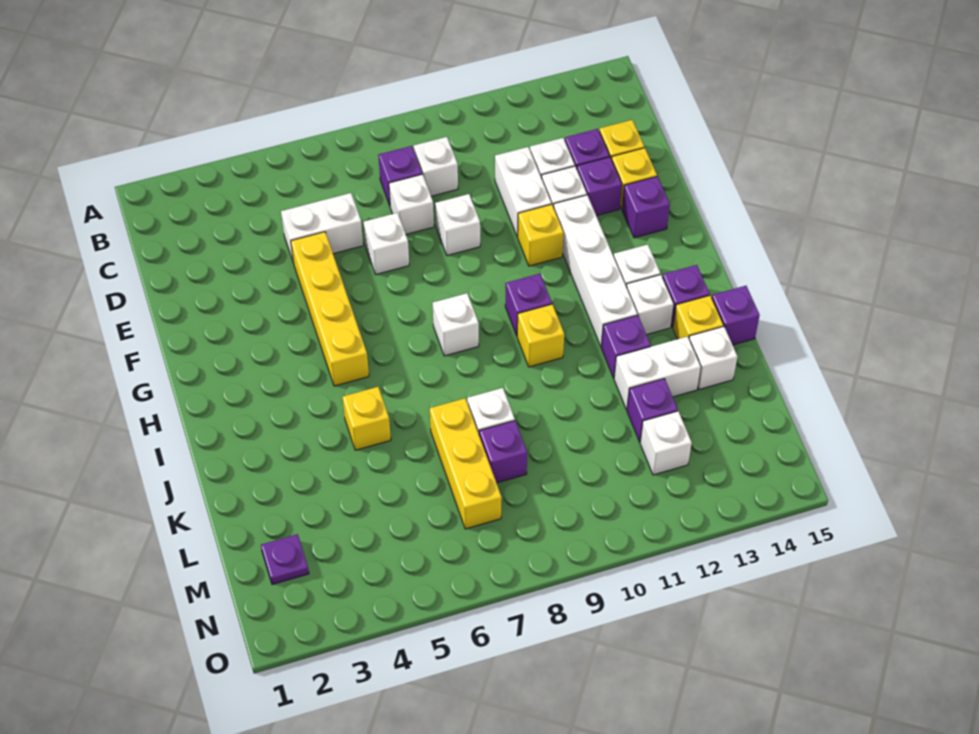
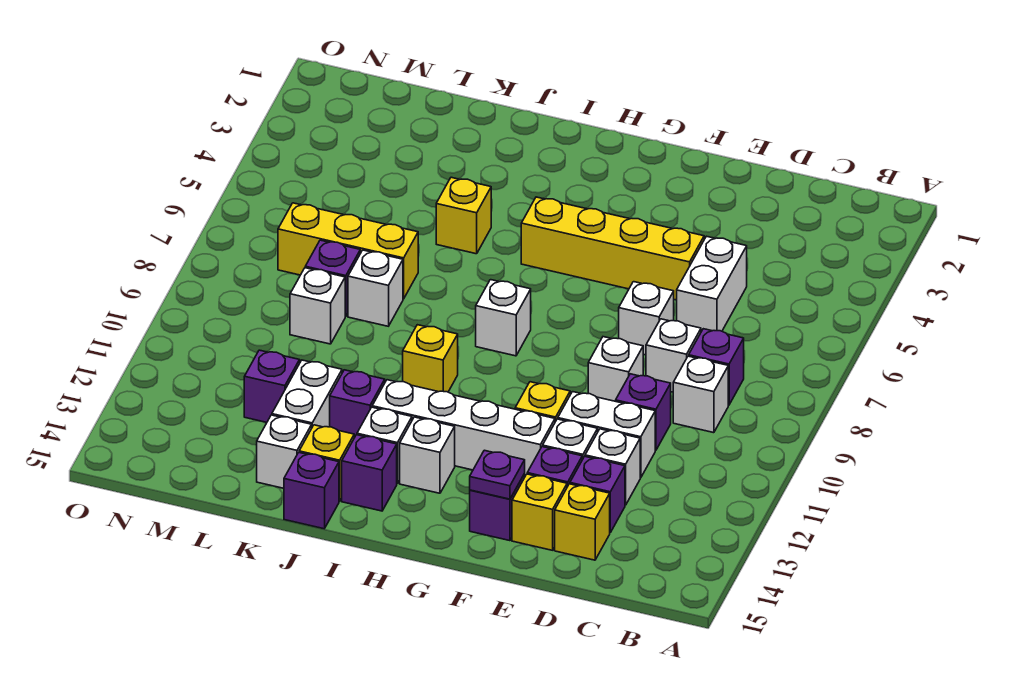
purple brick H10 level 1 -> purple brick D10 level 1
purple plate M2 level 1 -> purple plate F14 level 2
white brick M12 level 1 -> white brick L9 level 1

